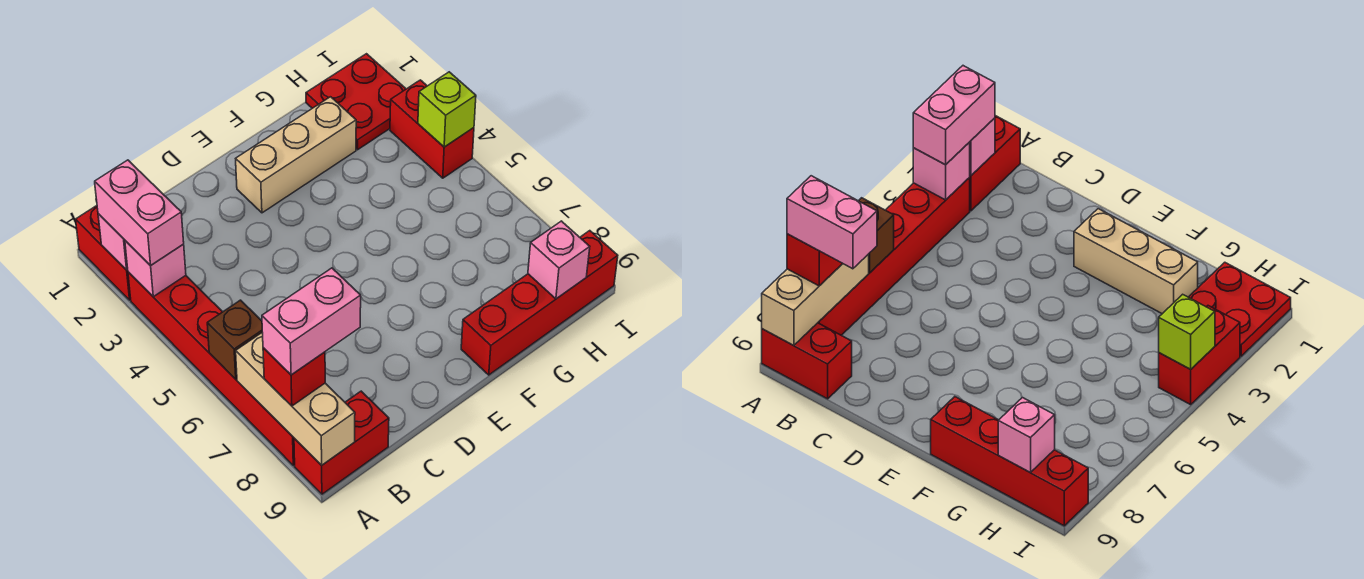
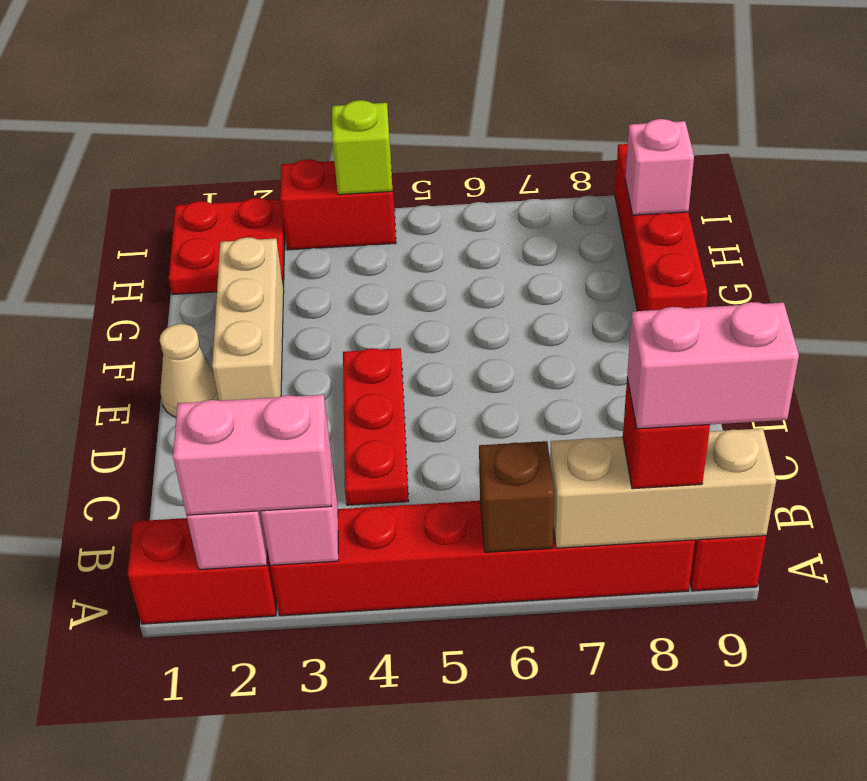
pink brick A8:B8 level 4 -> pink brick A8:A9 level 4
none -> red plate C4:E4 level 1
none -> tan cone E1 level 1

